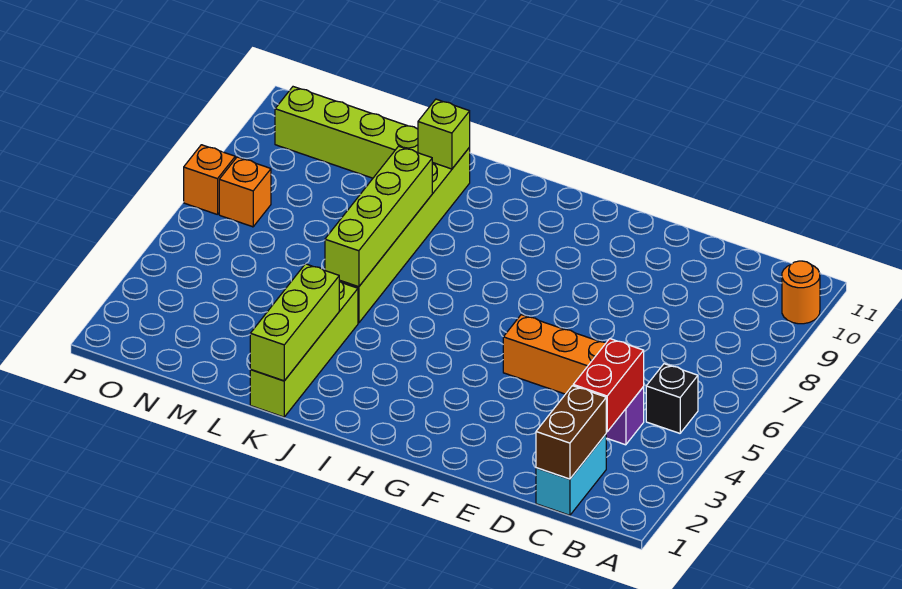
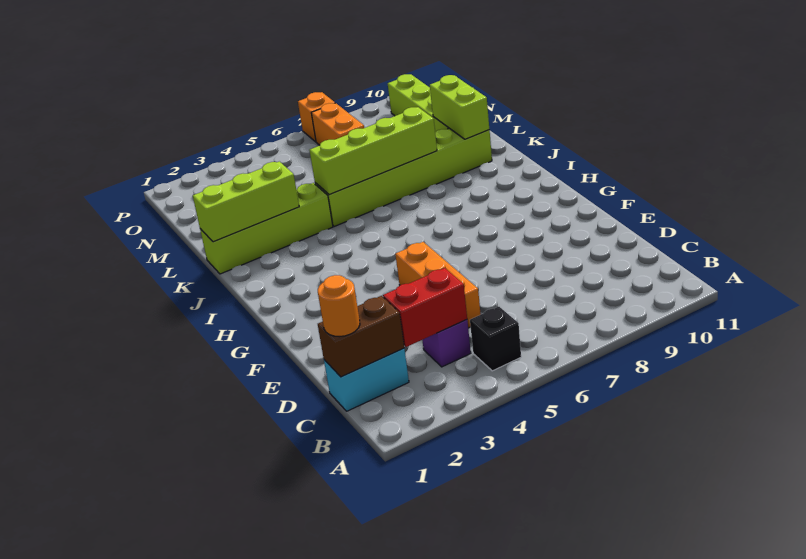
orange round brick A10 level 1 -> orange round brick C1 level 3
lime brick K10 level 2 -> lime brick K10:L10 level 2
orange brick O7 level 1 -> orange brick N7:O7 level 1

